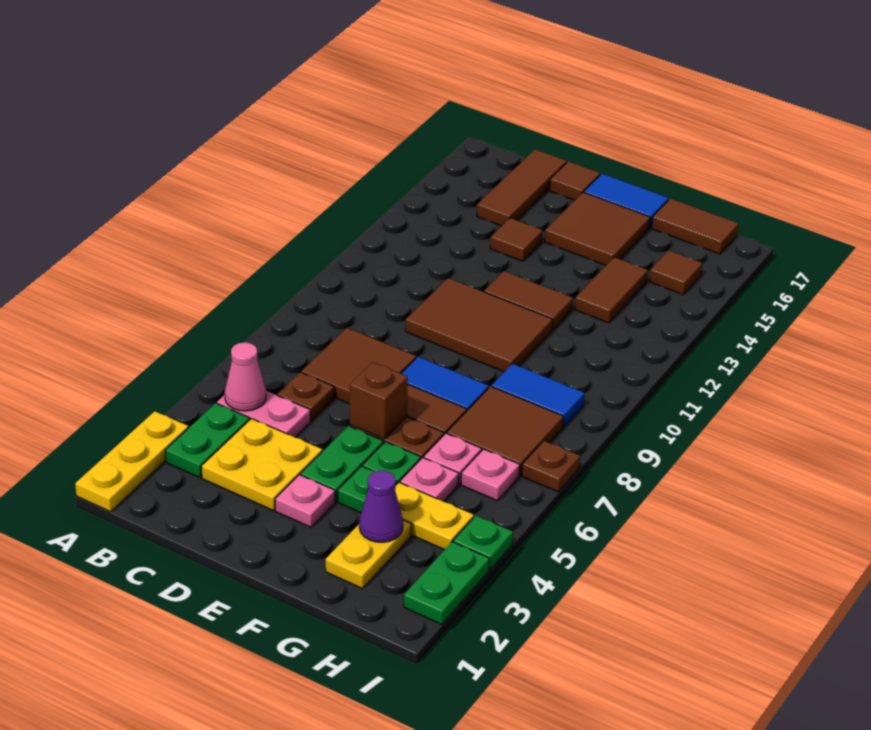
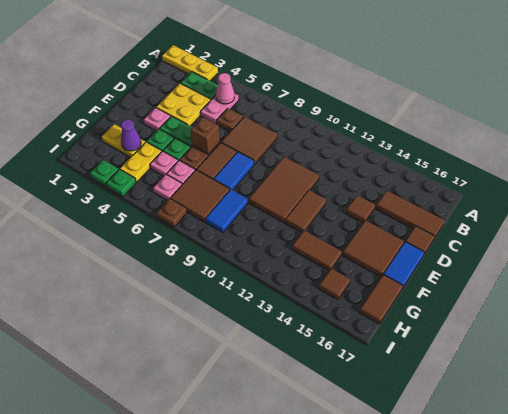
green plate I2:I3 level 1 -> green plate I3 level 1

